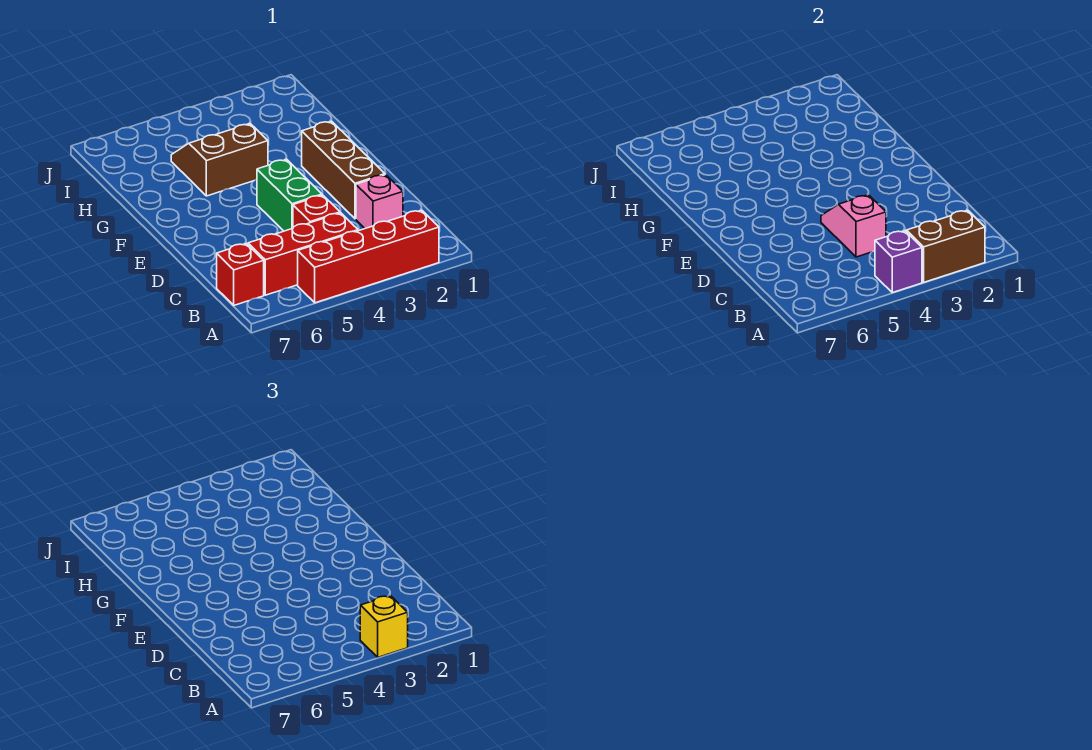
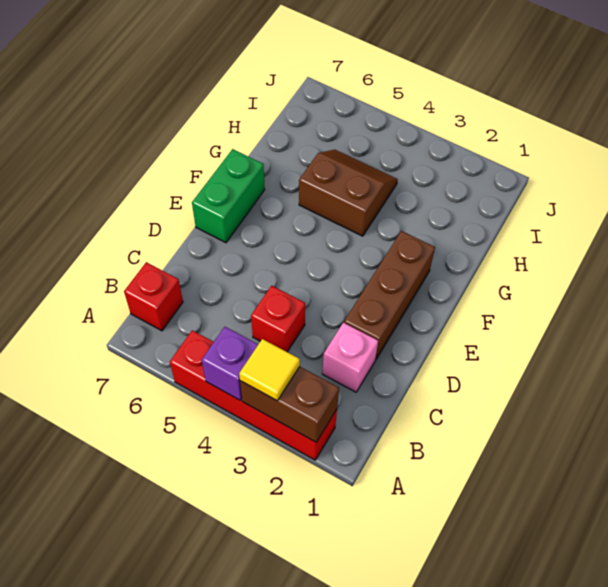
yellow brick A3 level 3 -> yellow tile A3 level 3
red brick B4:B6 level 1 -> none
pink slope C4:D4 level 2 top C -> none
green brick D4:E4 level 1 -> green brick E7:F7 level 1

